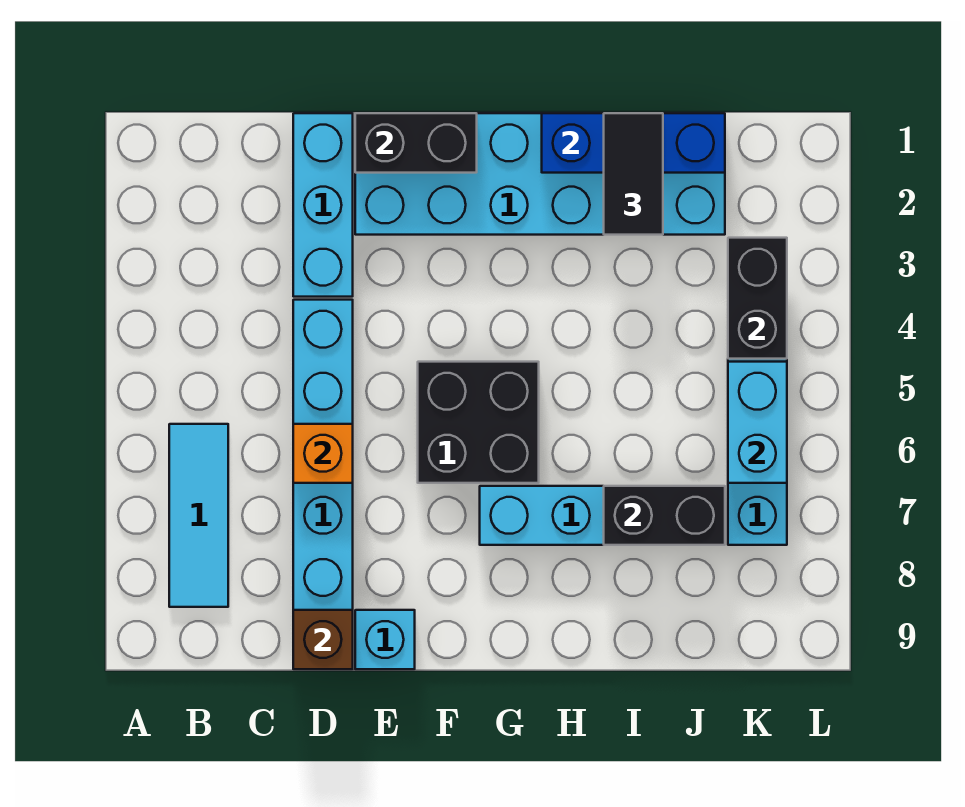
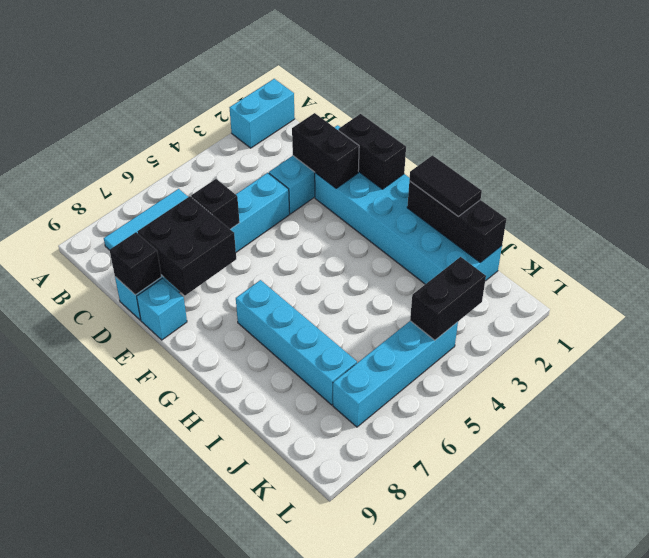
orange brick D6 level 2 -> black brick D6 level 2
brown brick D9 level 2 -> black brick D9 level 2
black brick F5:G6 level 1 -> black brick D7:E8 level 2
blue brick H1:J1 level 2 -> black brick H1:J1 level 2
black tile I1:I2 level 3 -> black tile H1:I1 level 3
black brick I7:J7 level 2 -> black brick D2:E2 level 2
cyan brick K5:K6 level 2 -> cyan brick A1:A2 level 1

